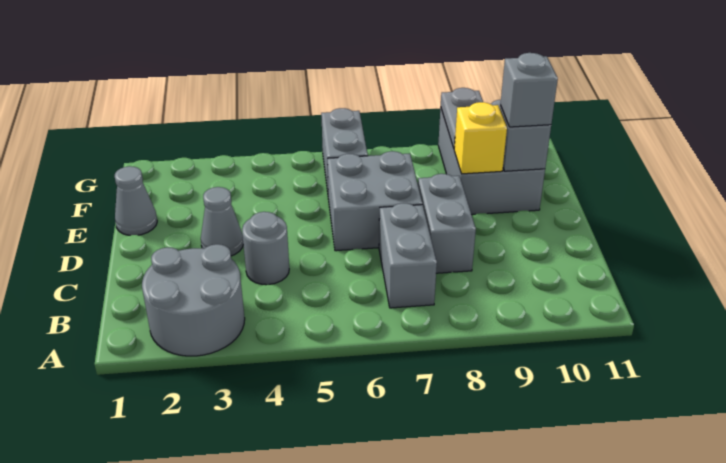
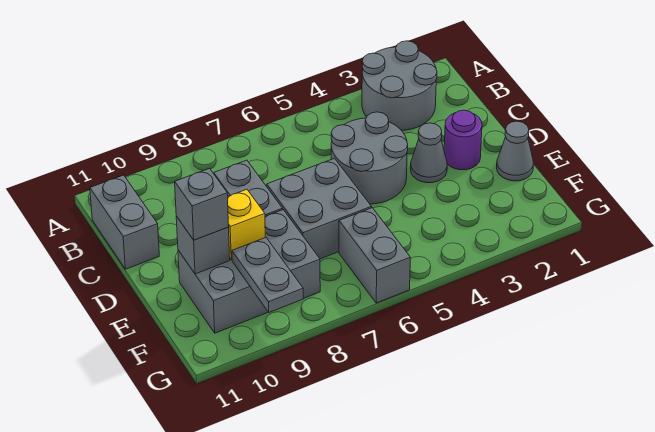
grey brick B7:C7 level 1 -> grey brick B11:C11 level 1
grey round brick C4 level 1 -> grey round brick C4:D5 level 1
none -> purple round brick D2 level 1
grey brick E9:G10 level 1 -> grey brick E8:F10 level 1

